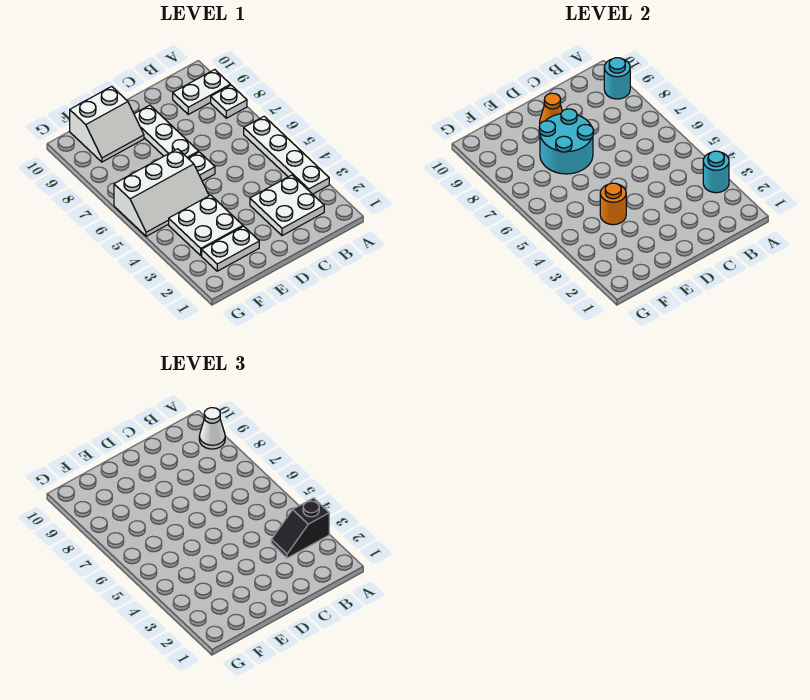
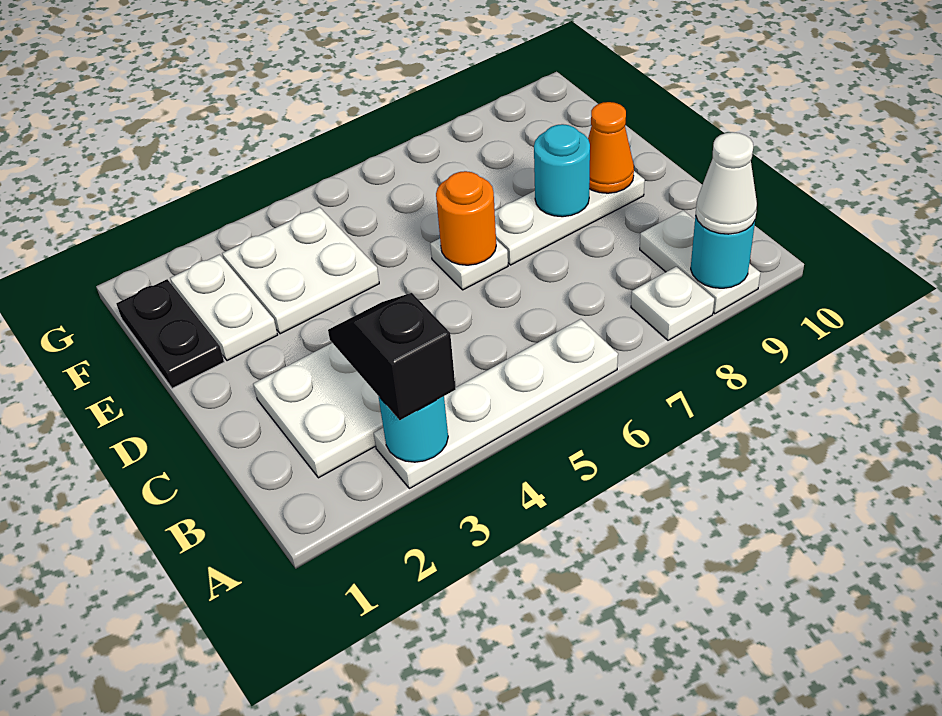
cyan round brick D7:E8 level 2 -> cyan round brick D8 level 2
none -> black plate E1:F1 level 1
orange round brick E4 level 2 -> orange round brick D6 level 2
white slope E5:G6 level 1 top 6 -> none
white slope E9:F10 level 1 top 10 -> none

